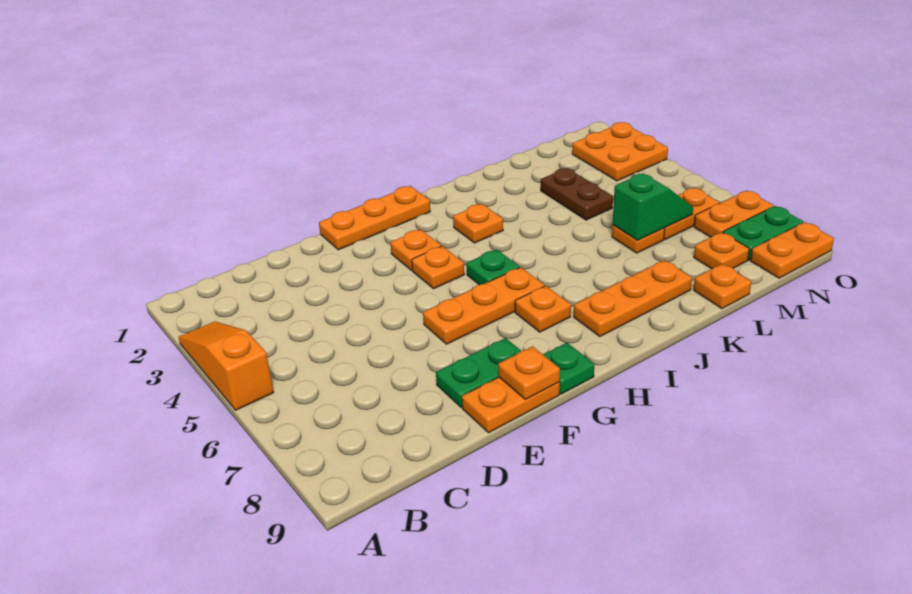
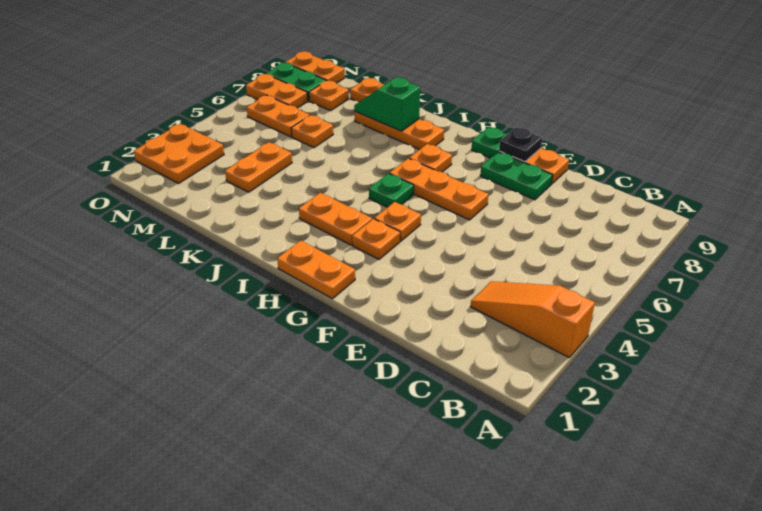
orange slope A3:A5 level 1 top 5 -> orange slope A3:C3 level 1 top A
orange plate F1:H1 level 1 -> orange plate G1:H1 level 1
orange plate F9 level 2 -> black plate F9 level 2
orange plate I3 level 1 -> orange plate H3:I3 level 1
brown plate L3:L4 level 1 -> orange plate L3:L4 level 1
green slope L6:M6 level 2 top L -> green slope J8:K8 level 2 top J

